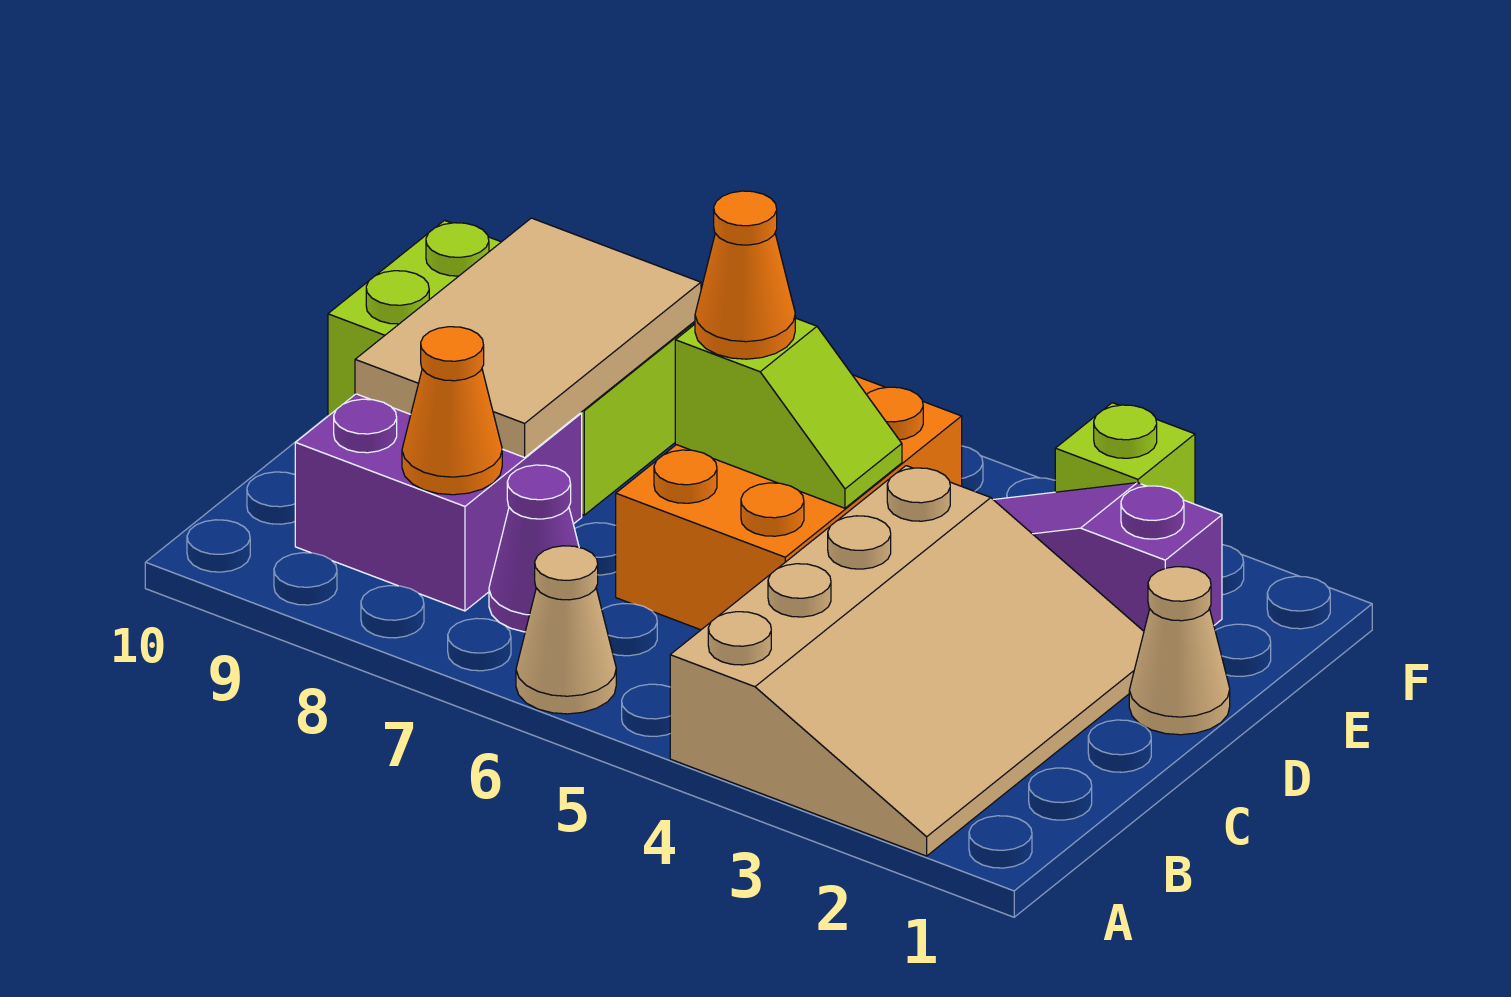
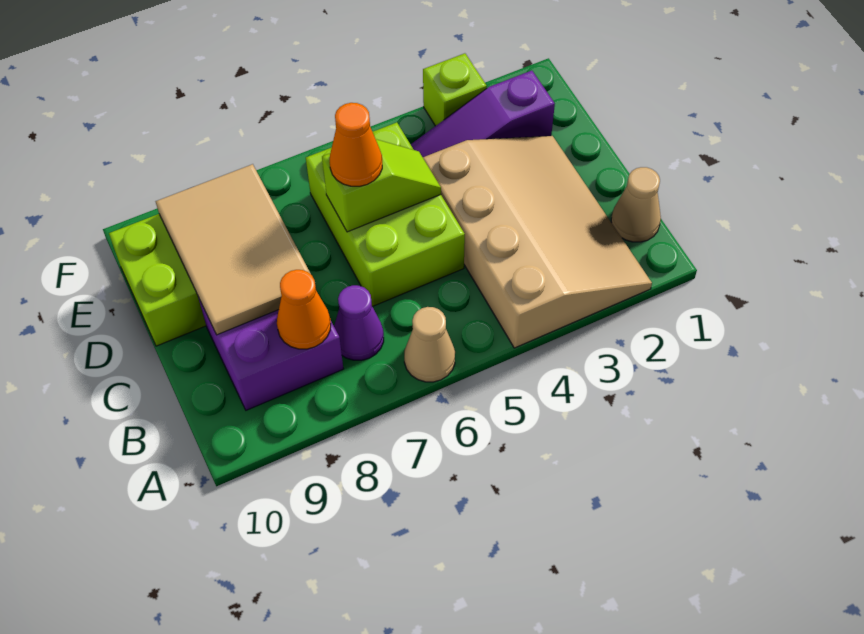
orange brick C5:E6 level 1 -> lime brick C5:E6 level 1
tan cone D1 level 1 -> tan cone B1 level 1

